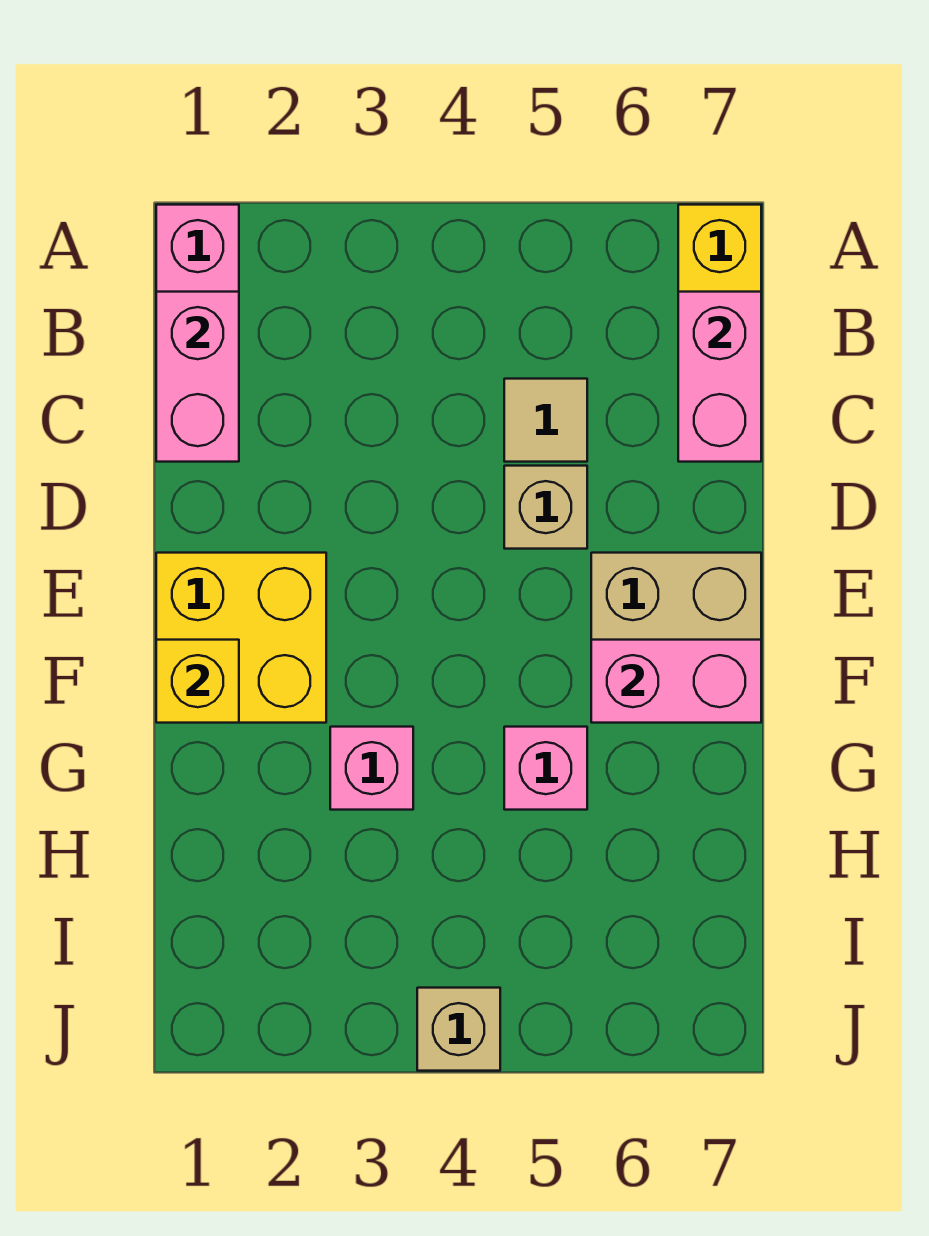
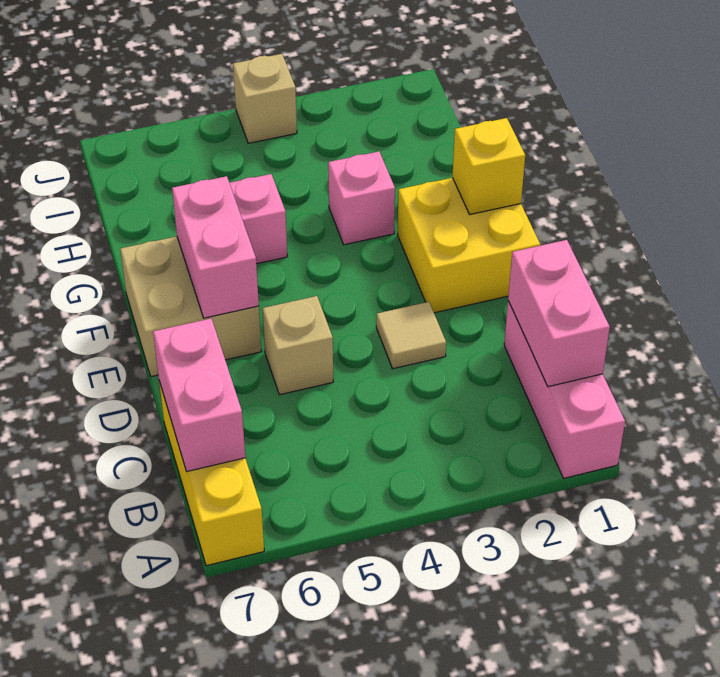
tan tile C5 level 1 -> tan tile D3 level 1
pink brick F6:F7 level 2 -> pink brick E6:F6 level 2

